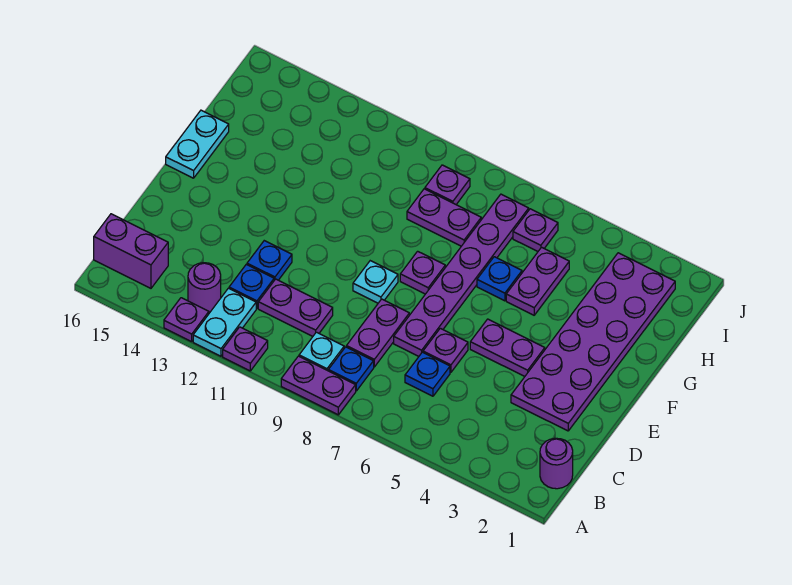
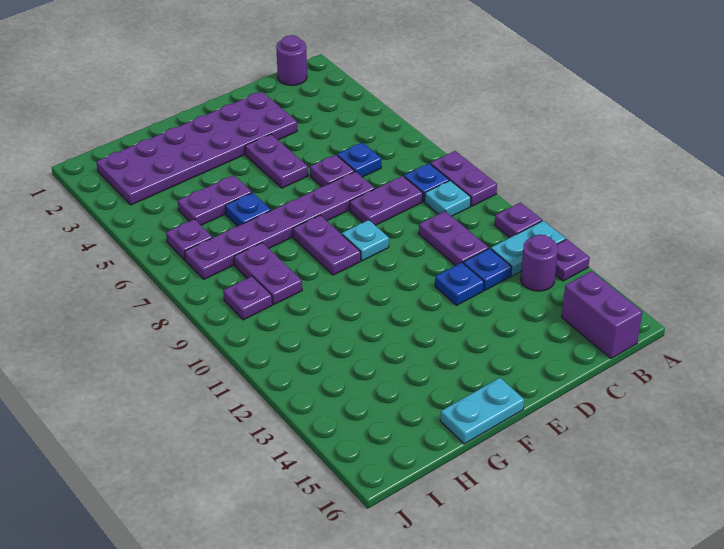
purple plate F8 level 1 -> purple plate F8:F9 level 1

